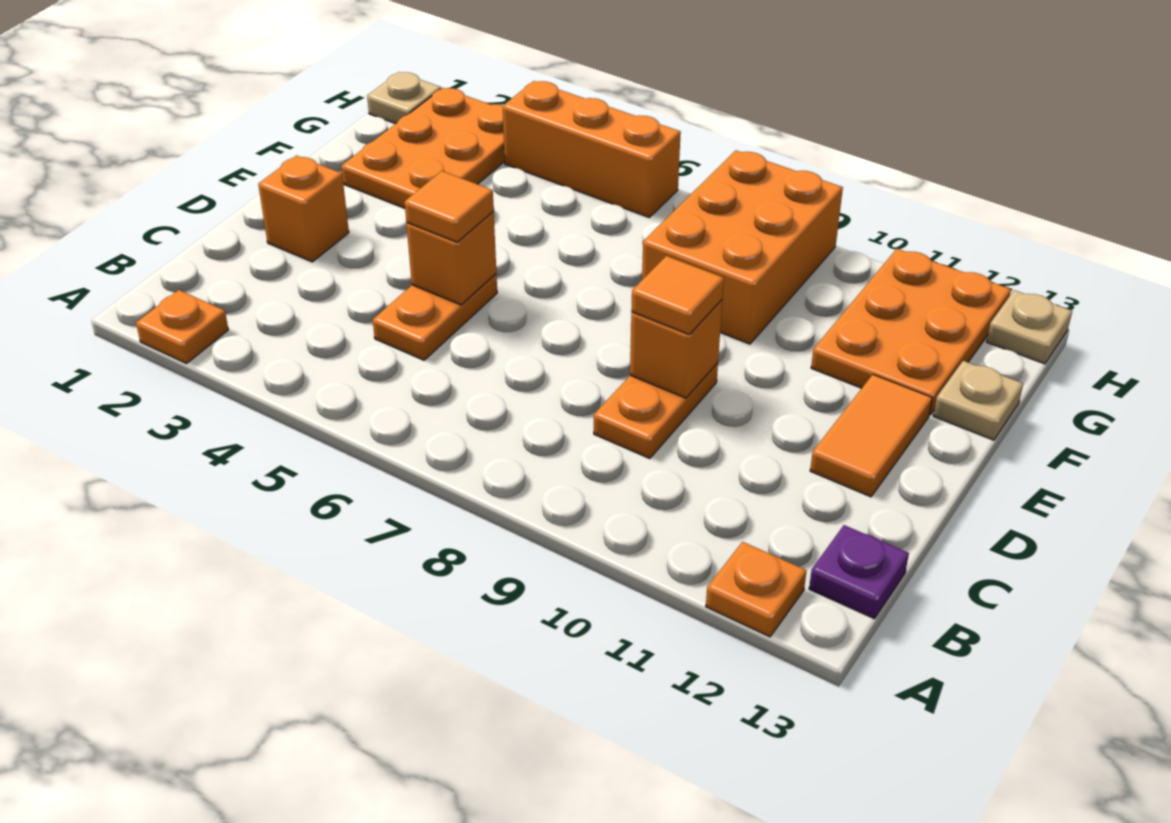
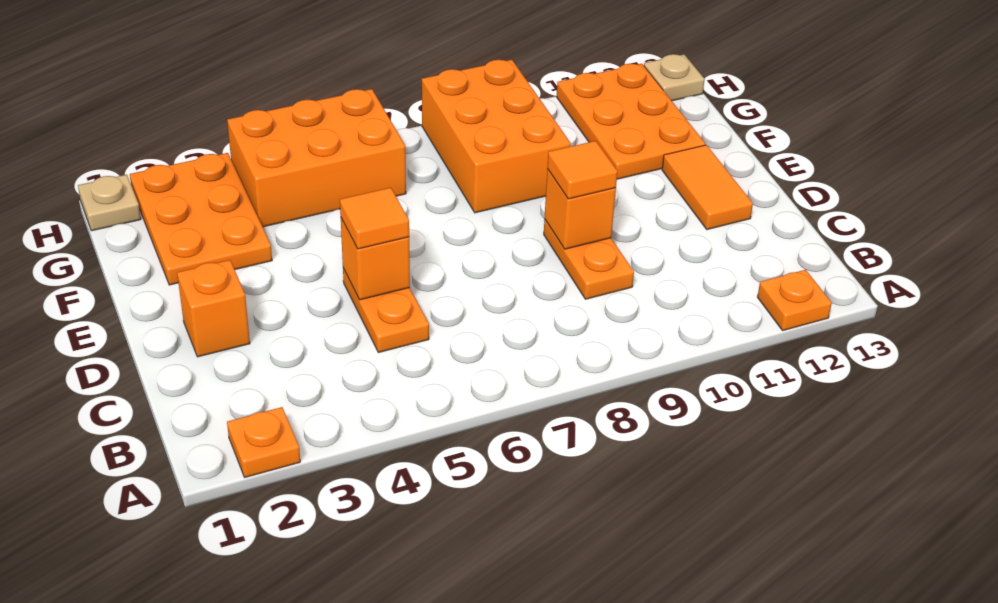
purple plate B13 level 1 -> none
tan plate F13 level 1 -> none
orange brick H4:H6 level 1 -> orange brick G4:H6 level 1

